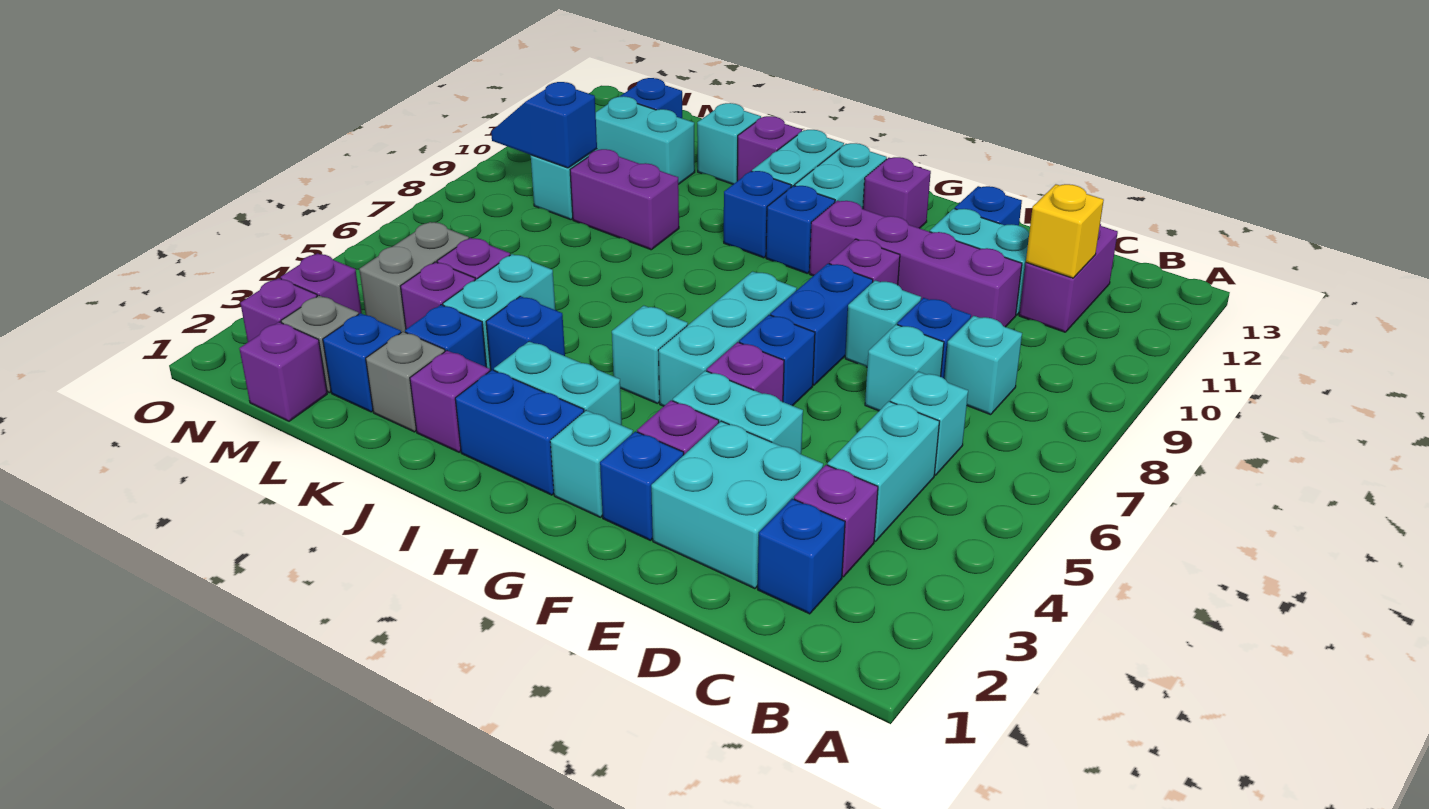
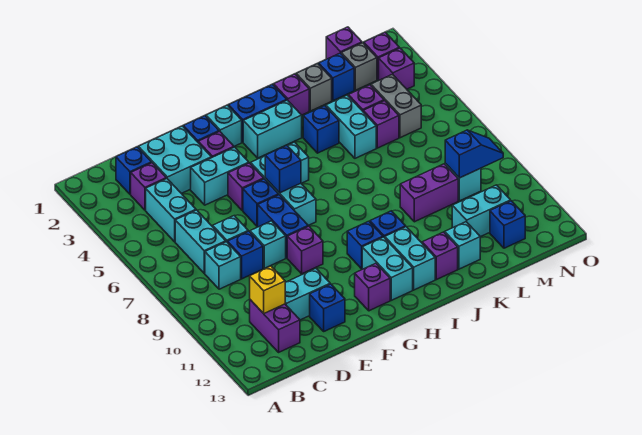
cyan brick C6 level 1 -> cyan brick C6:C7 level 1
purple brick D10:G10 level 1 -> none
blue brick K3 level 1 -> blue brick G6 level 2

